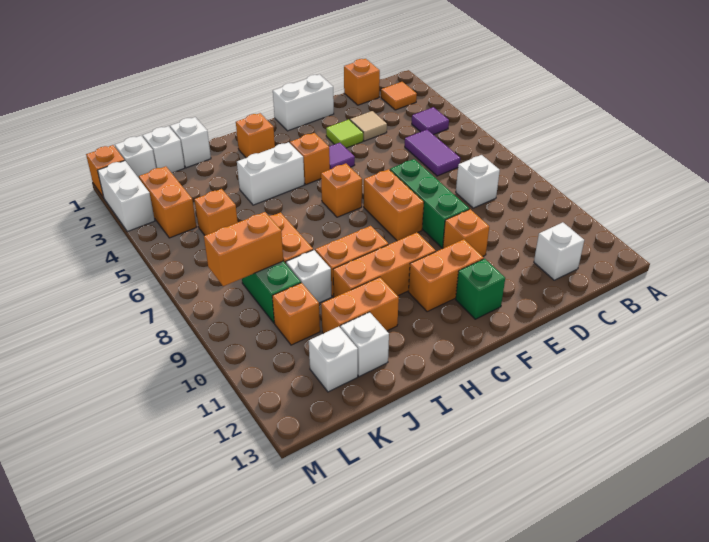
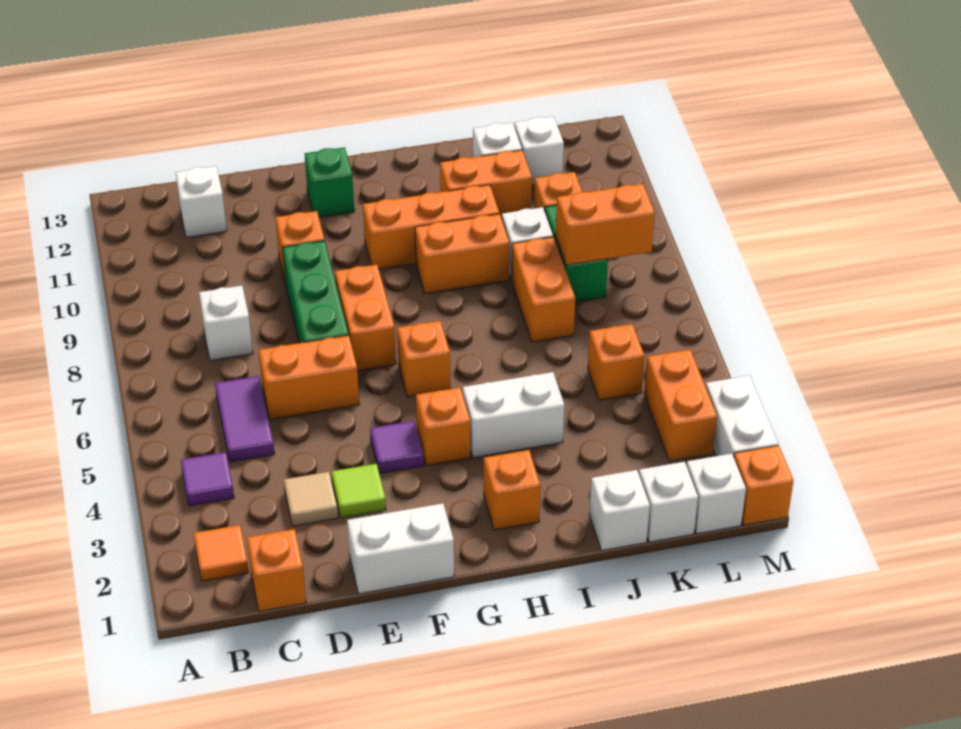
orange brick F11:G11 level 1 -> orange brick D6:E6 level 1

